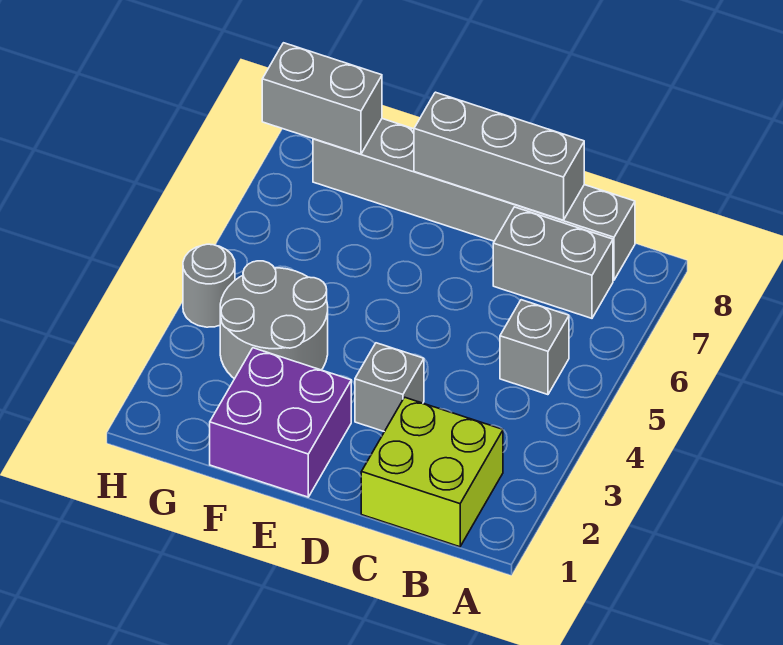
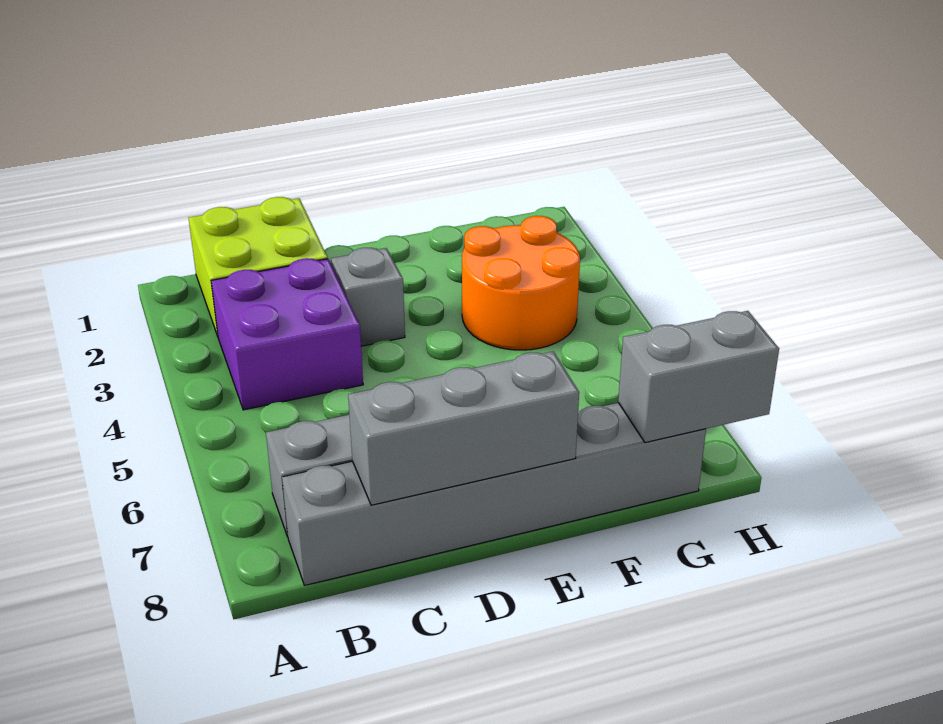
grey brick B5 level 1 -> none
purple brick E1:F2 level 1 -> purple brick B3:C4 level 1
grey round brick F3:G4 level 1 -> orange round brick F3:G4 level 1
grey round brick H4 level 1 -> none

